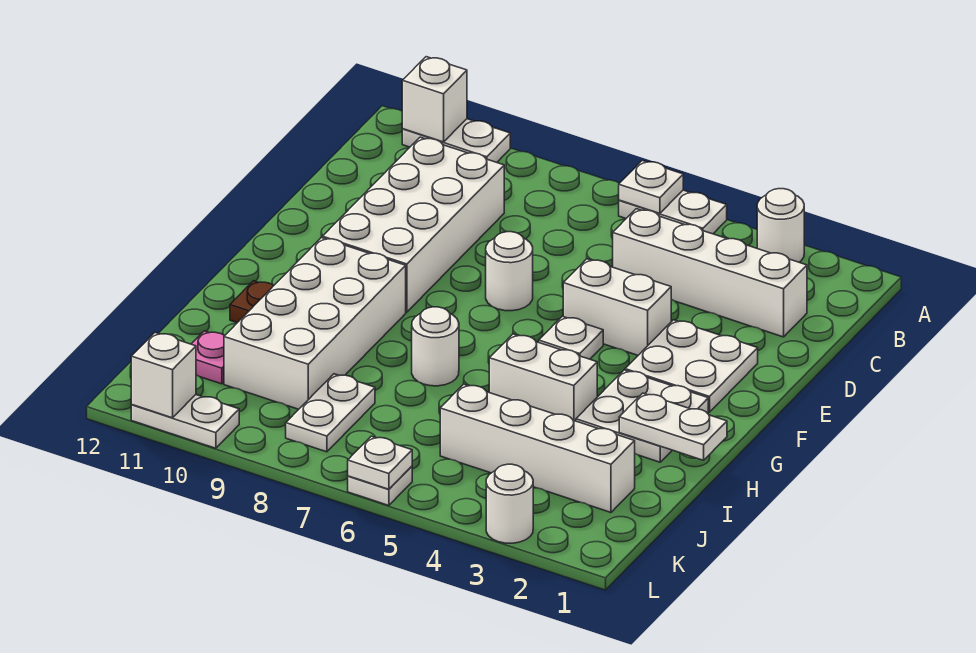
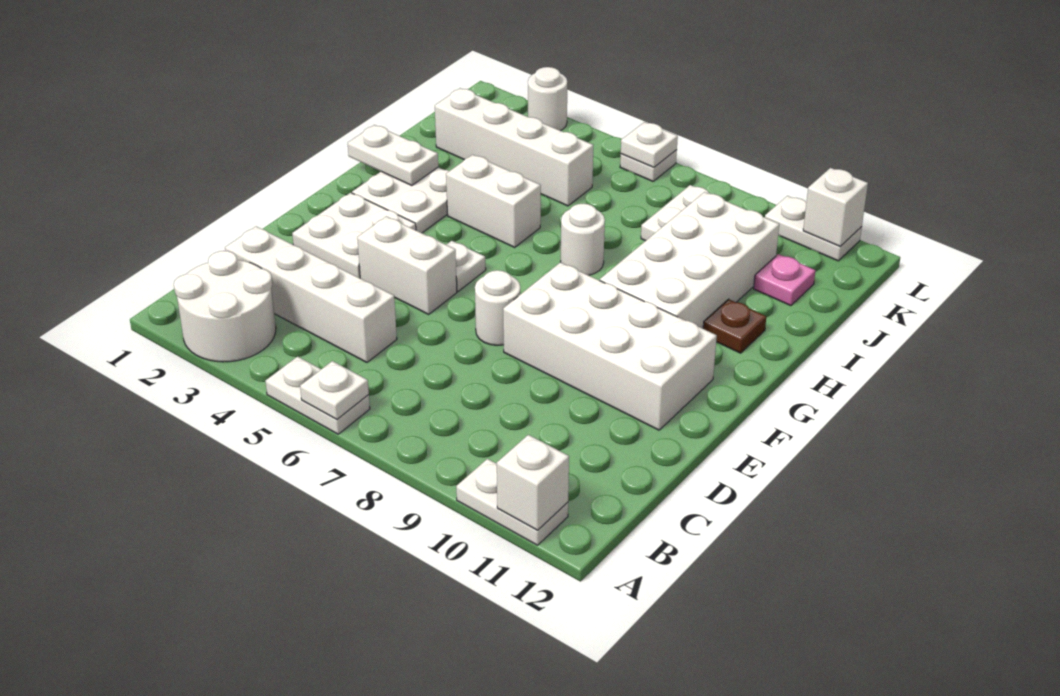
white round brick A3 level 1 -> white round brick A2:B3 level 1
white brick C9:F10 level 1 -> white brick E8:F11 level 1

